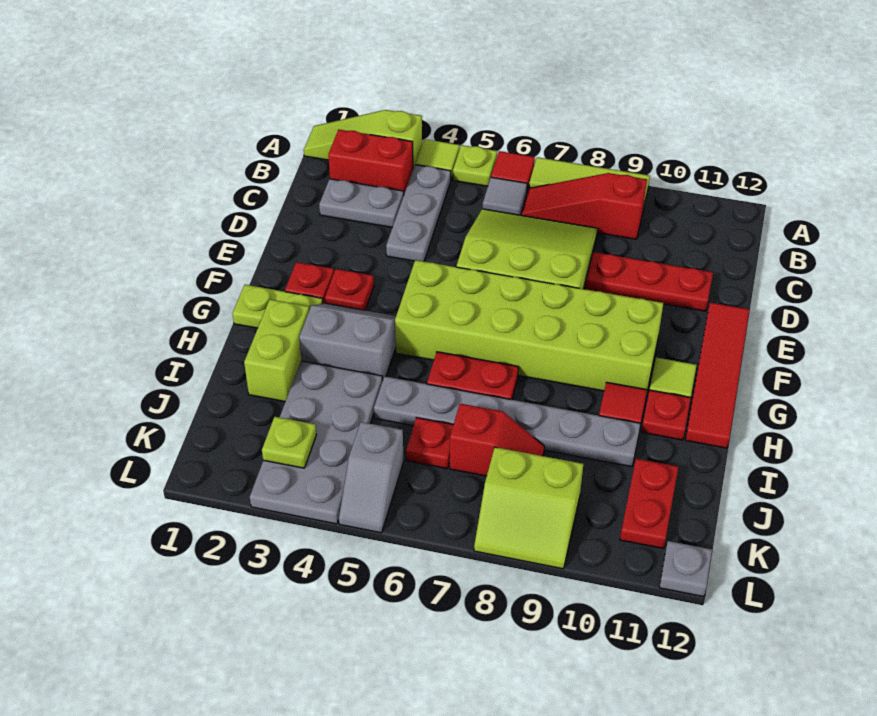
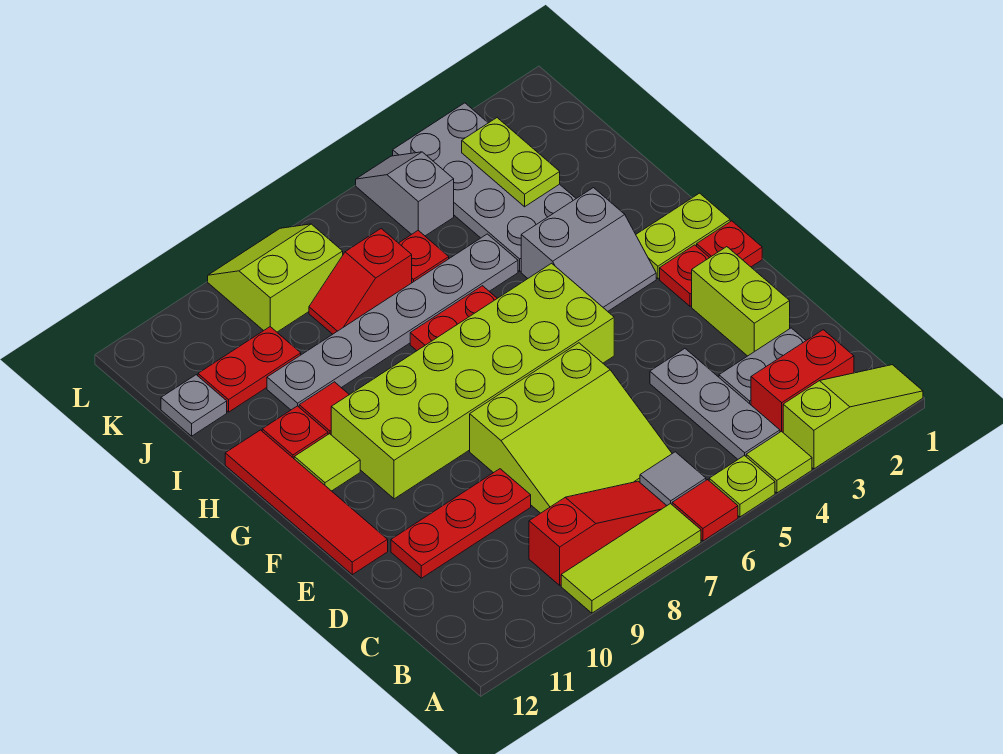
red plate F3 level 1 -> red plate F1 level 1
lime brick H2:I2 level 1 -> lime brick D2:E2 level 1
red plate J11:K11 level 1 -> red plate J10:J11 level 1
lime plate K3 level 2 -> lime plate J3:K3 level 2
grey plate L12 level 1 -> grey plate J12 level 1

